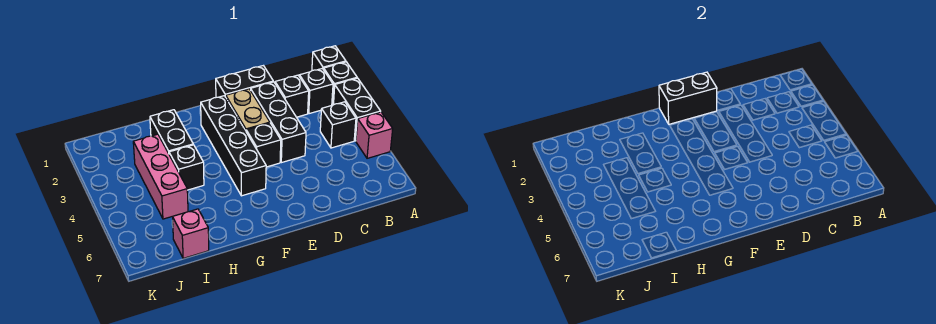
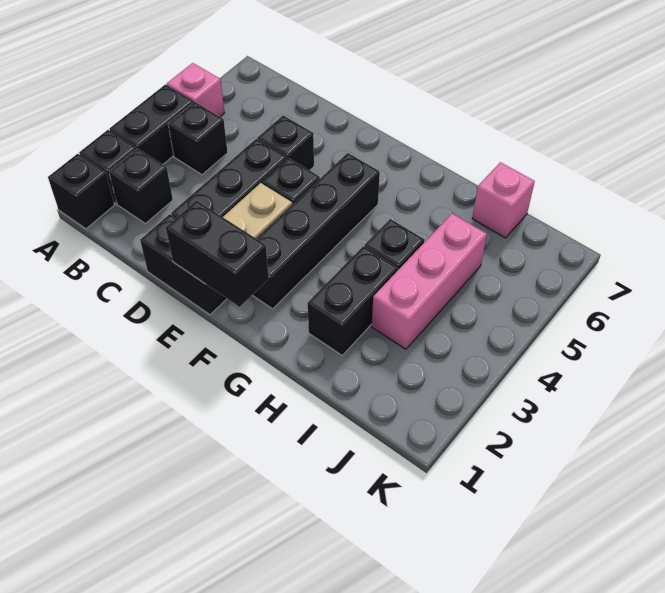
black brick C2 level 1 -> black brick D5 level 1

